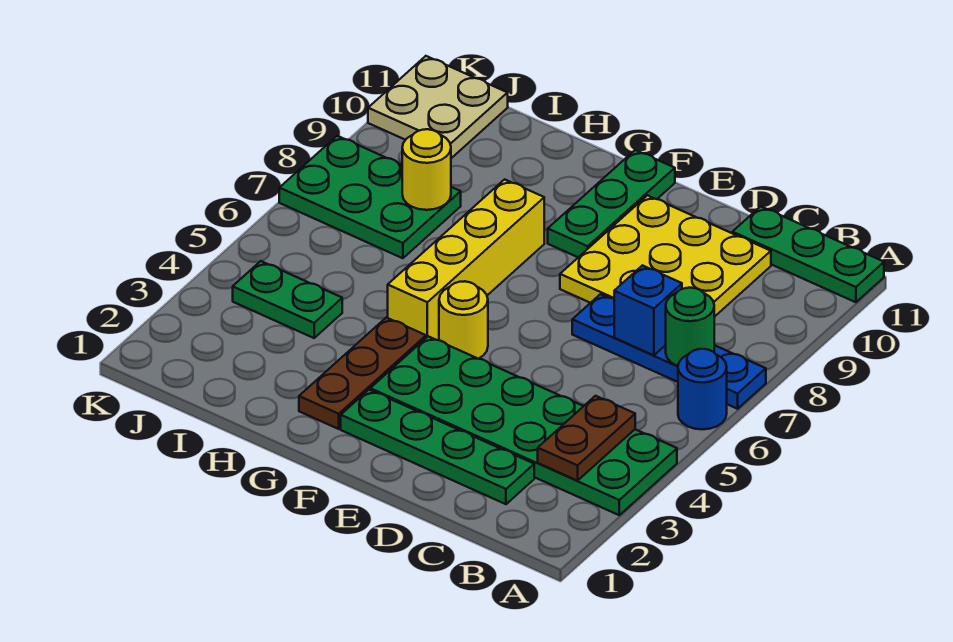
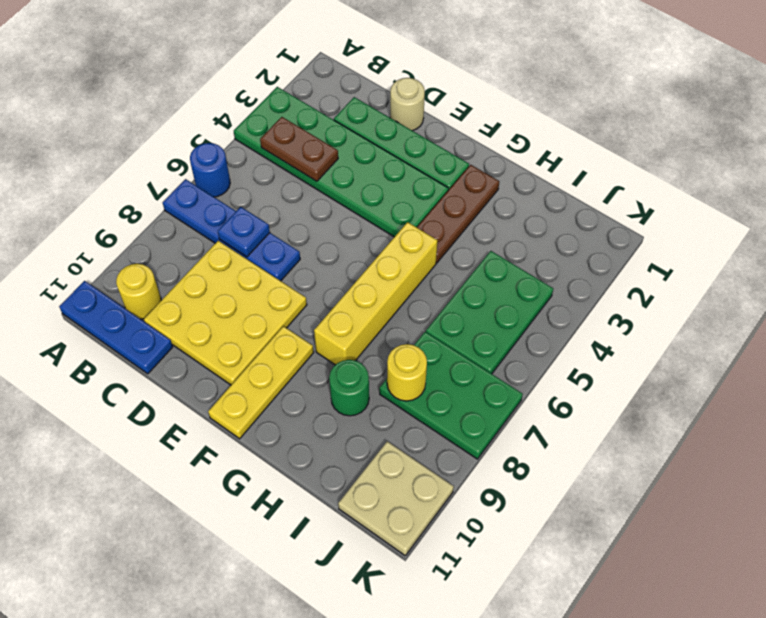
green plate A11:C11 level 1 -> blue plate A11:C11 level 1
brown plate B3:B4 level 2 -> brown plate B4:C4 level 2
green round brick B7 level 2 -> green round brick H9 level 1
blue brick C7 level 2 -> blue plate C7 level 2
none -> tan round brick D1 level 1
yellow round brick F5 level 1 -> yellow round brick B10 level 1
green plate F9:F11 level 1 -> yellow plate F9:F11 level 1
green plate I4:J4 level 1 -> green plate I4:J6 level 1

